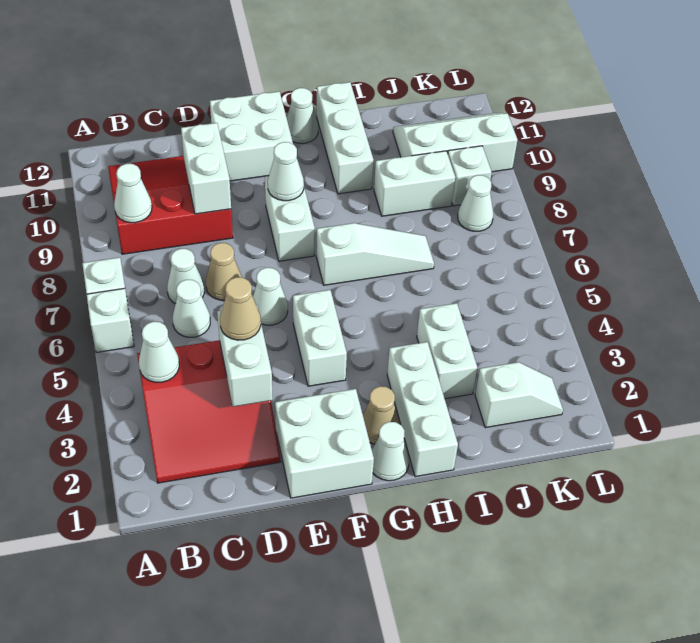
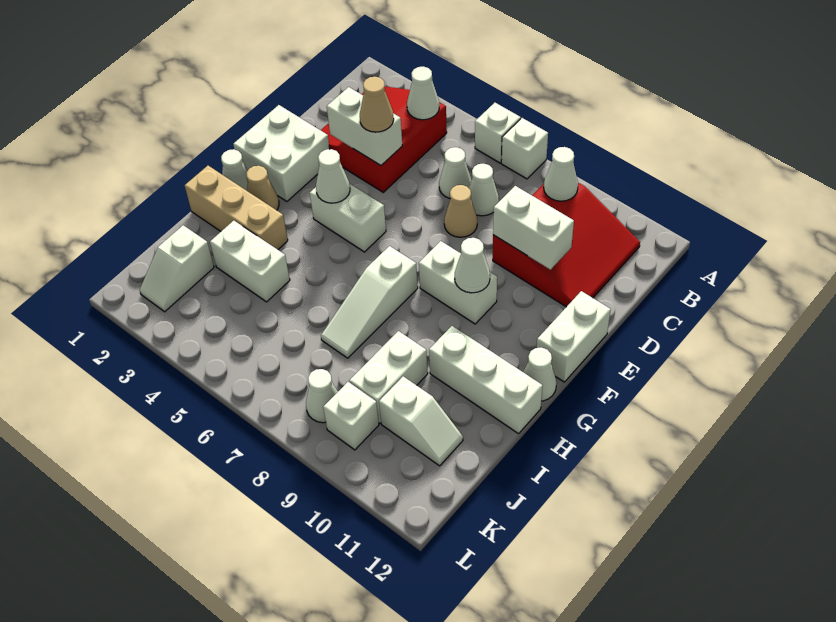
white cone E6 level 1 -> white cone F4 level 2
white brick E11:F12 level 1 -> white brick E12:F12 level 1
white brick H1:H3 level 1 -> tan brick H1:H3 level 1
white slope J10:L11 level 1 top 10 -> white slope J10:J11 level 1 top 10

